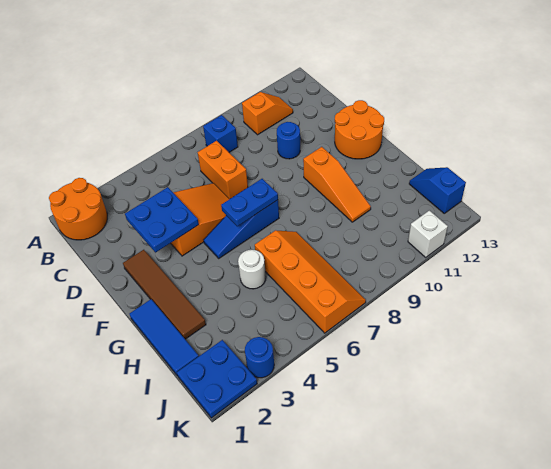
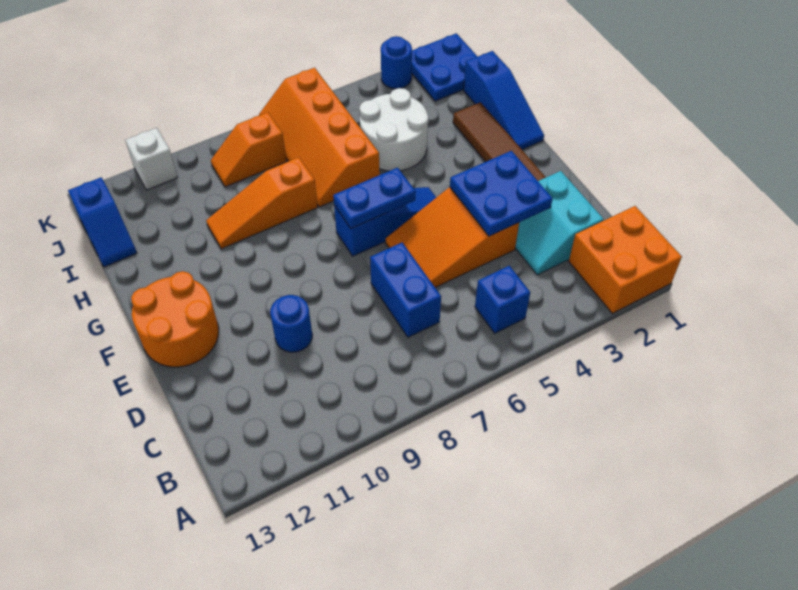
orange round brick A1:B2 level 1 -> orange brick A1:B2 level 1
blue brick B8 level 1 -> blue brick B5 level 1
orange slope B10:B11 level 1 top 10 -> orange slope J8:J9 level 1 top 8
none -> cyan slope C2:D3 level 1 top 2
orange brick C7:D7 level 1 -> blue brick C7:D7 level 1
orange slope F10:H10 level 1 top F -> orange slope H8:H10 level 1 top 8
blue tile G1:I1 level 1 -> blue slope G1:I1 level 1 top I
white round brick H5 level 1 -> white round brick H4:I5 level 1

